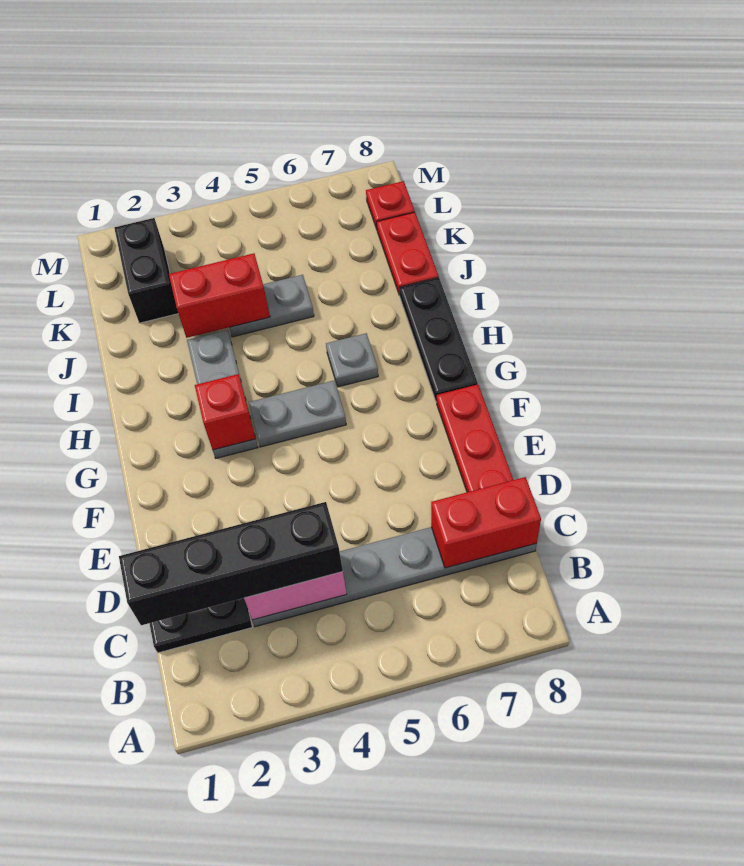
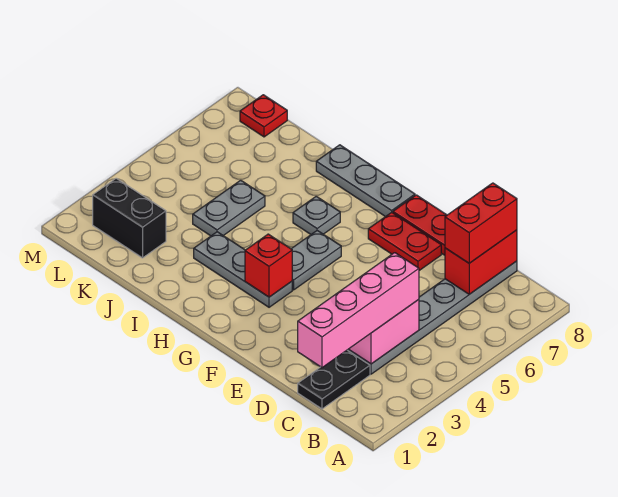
black brick C1:C4 level 3 -> pink brick C1:C4 level 3
black plate G8:I8 level 1 -> grey plate G8:I8 level 1
red brick J3:J4 level 2 -> red brick C7:C8 level 3
red plate J8:K8 level 1 -> red plate E7:F7 level 1

